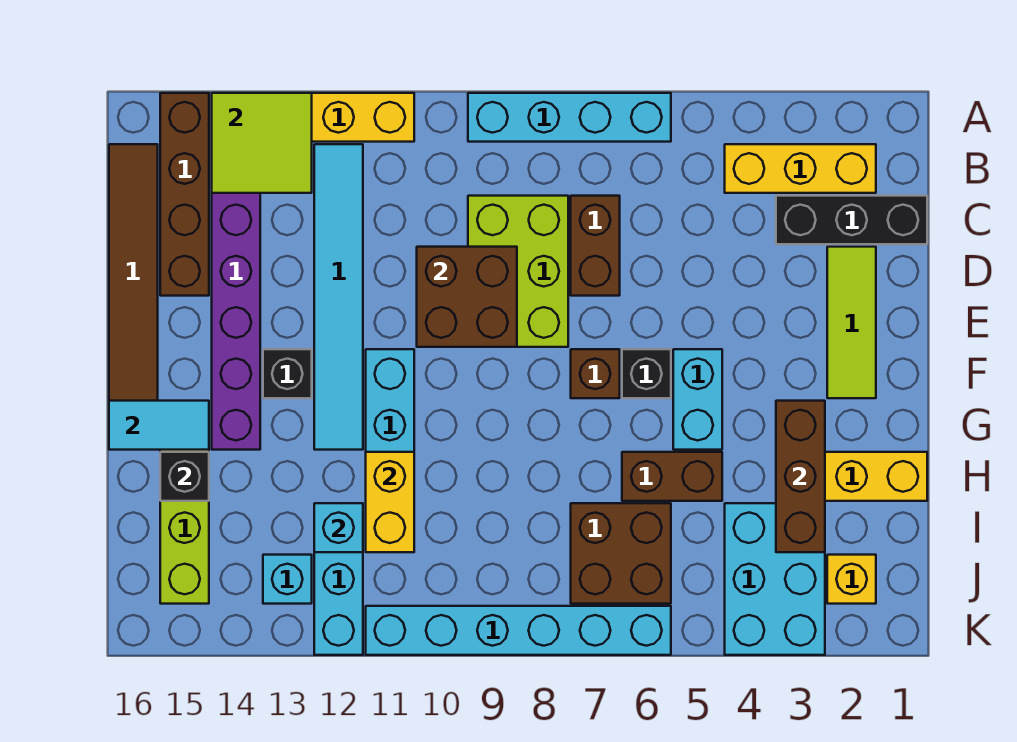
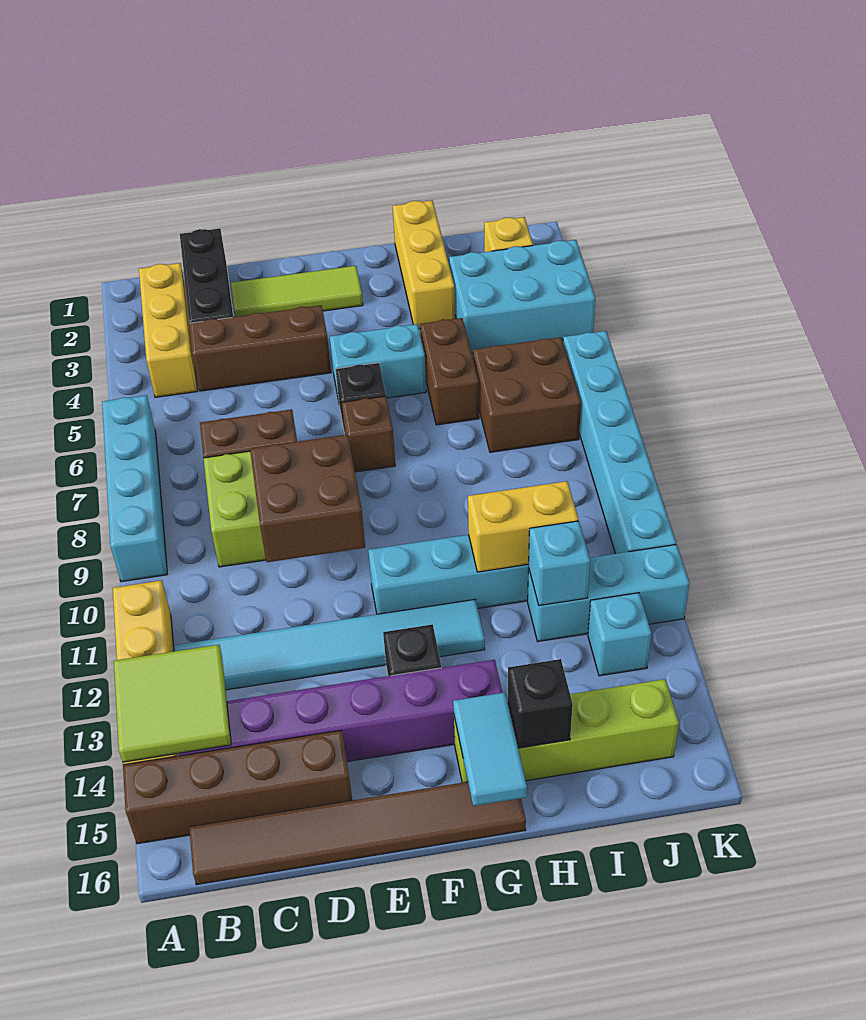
brown brick G3:I3 level 2 -> brown brick C4:E4 level 1

